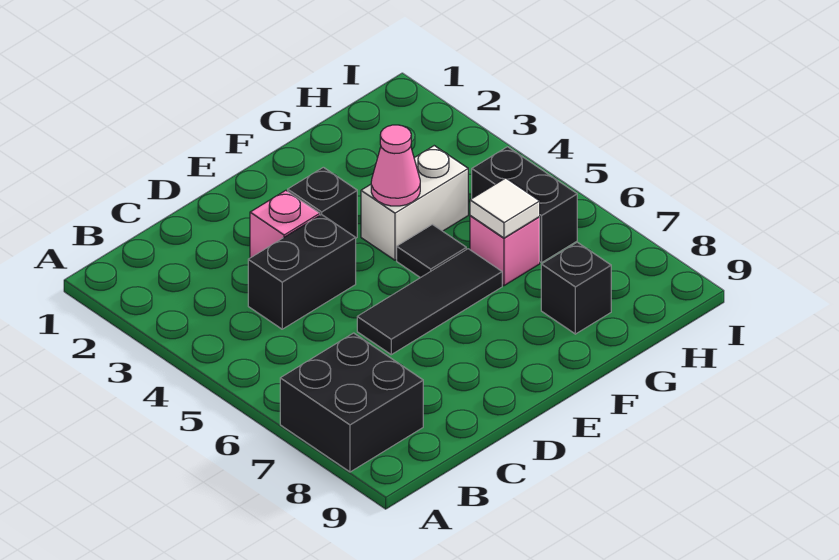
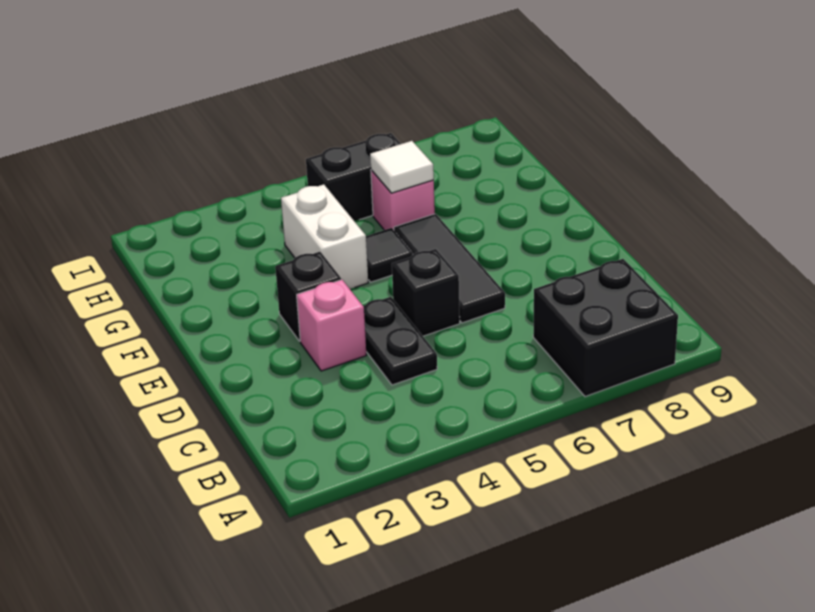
black brick C4:D4 level 1 -> black plate C4:D4 level 1
pink cone F4 level 2 -> none
black brick G8 level 1 -> black brick D5 level 1

